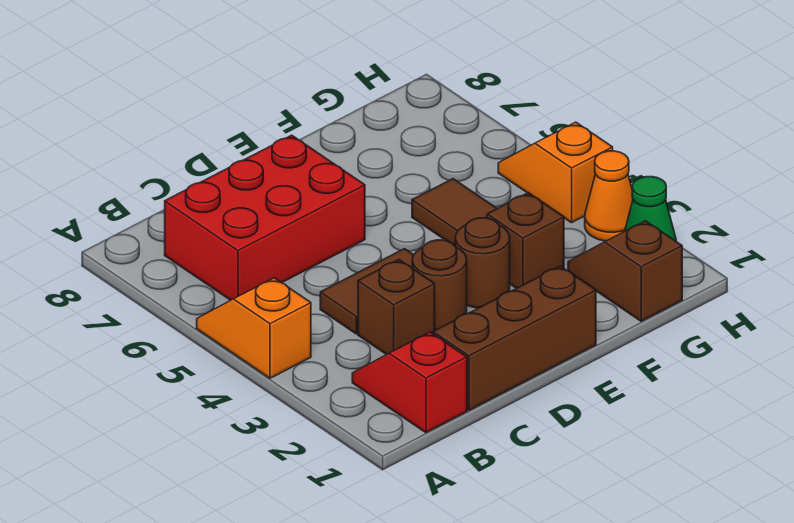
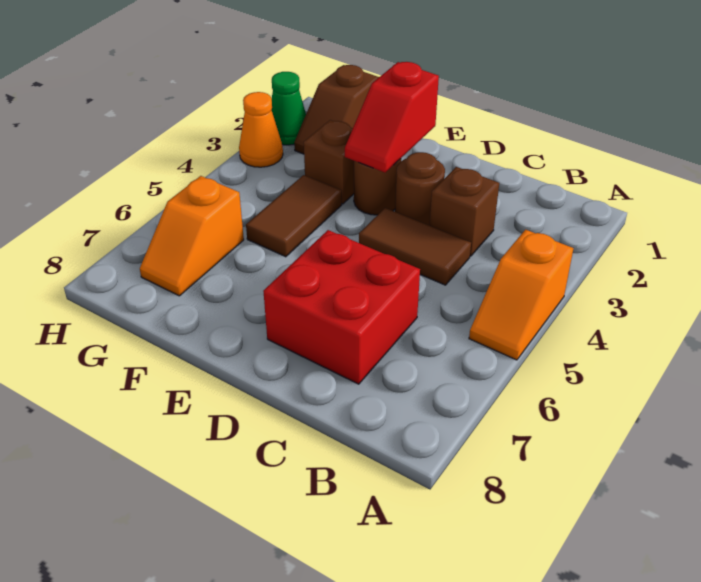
red slope B1:B2 level 1 top 1 -> red slope E2:E3 level 2 top 2
red brick B6:D7 level 1 -> red brick C6:D7 level 1
brown brick C1:E1 level 1 -> none
orange slope H4:H5 level 1 top 4 -> orange slope G6:G7 level 1 top 6

